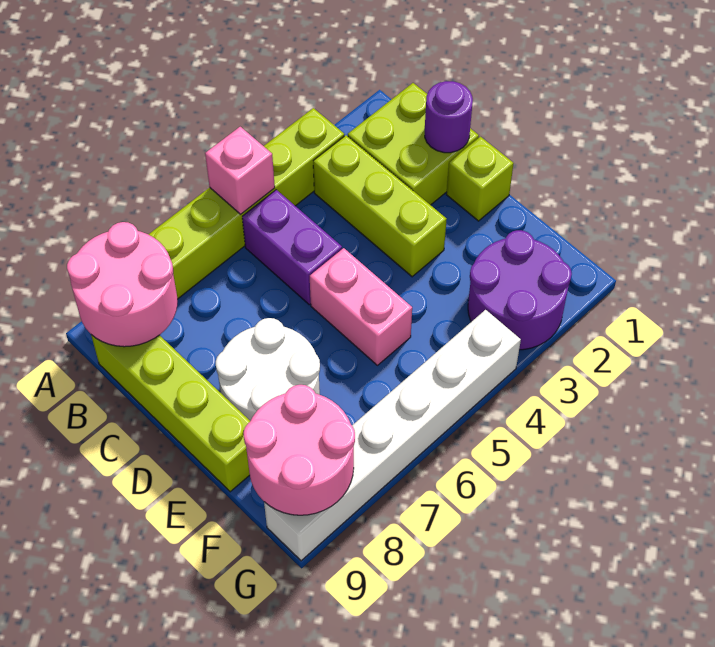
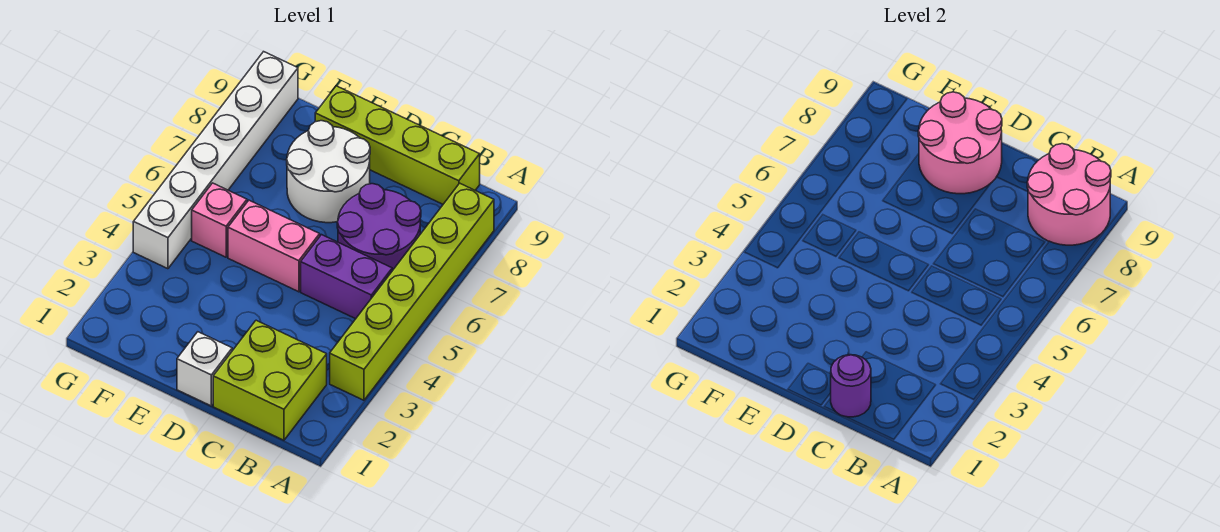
pink brick A5 level 2 -> pink brick F5 level 1
lime brick B3:D3 level 1 -> none
lime brick D1 level 1 -> white brick D1 level 1
purple round brick F2:G3 level 1 -> purple round brick B6:C7 level 1
pink round brick F8:G9 level 2 -> pink round brick D8:E9 level 2

